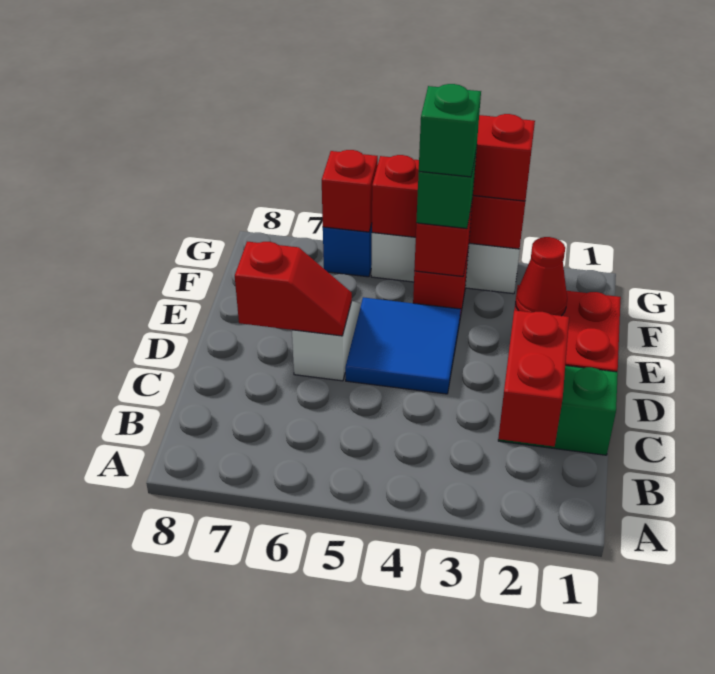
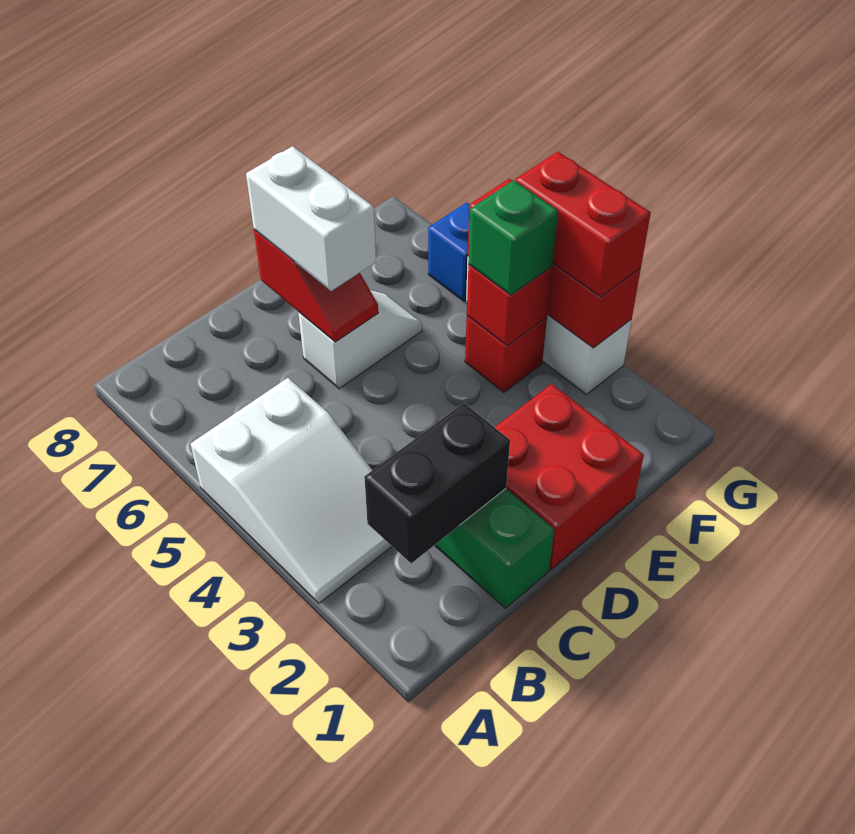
none -> white slope A3:B5 level 1 top 5
red brick B2:C2 level 2 -> black brick B2:C2 level 2
blue tile D4:E5 level 1 -> none
none -> white brick D6:D7 level 3
red cone E2 level 2 -> none
green brick F4 level 4 -> none
red brick G6 level 2 -> none

